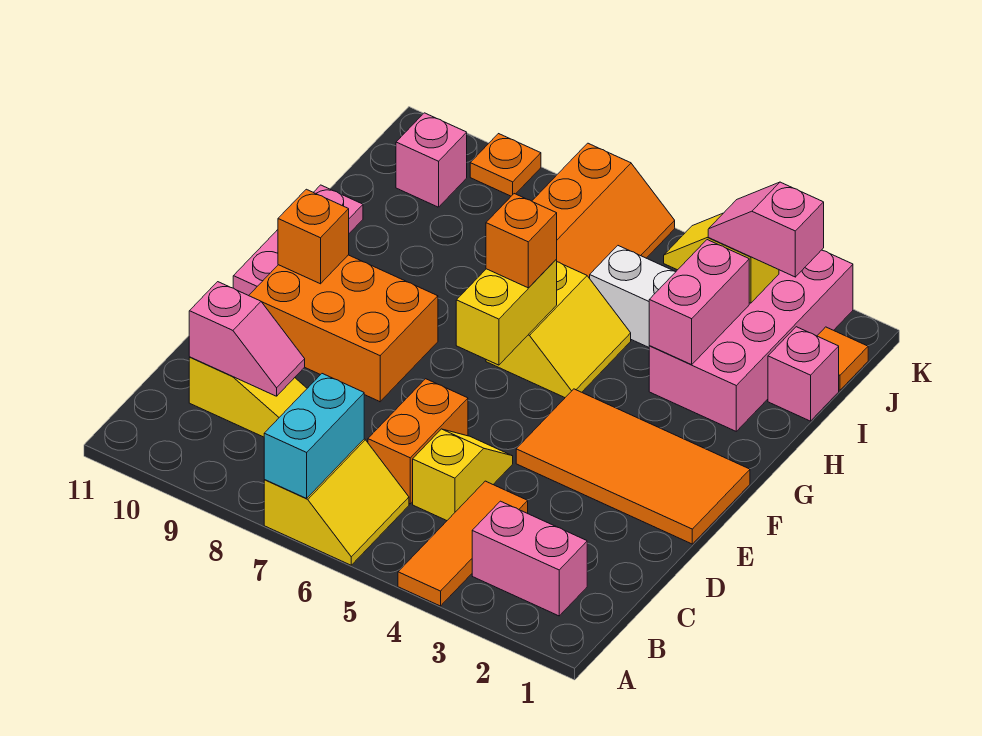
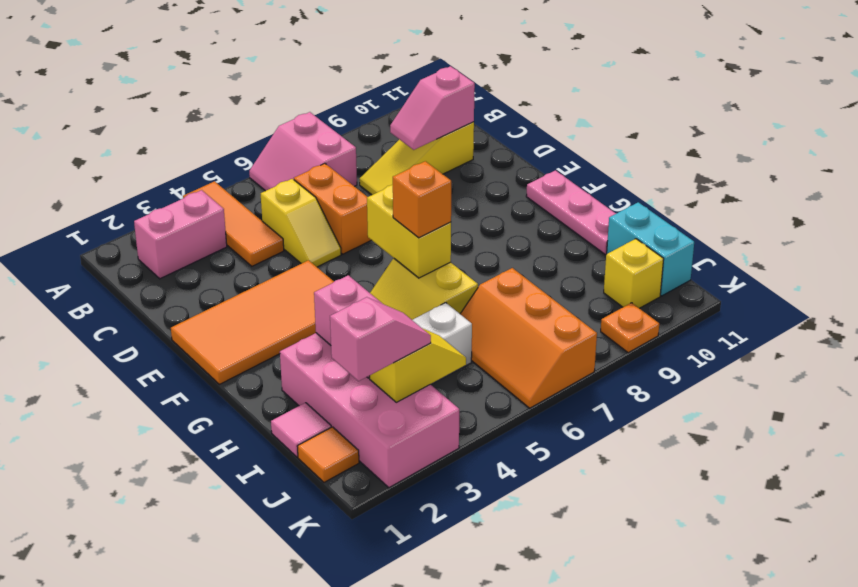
yellow slope A6:B7 level 1 top 7 -> pink slope A6:B7 level 1 top 7
cyan brick A7:B7 level 2 -> cyan brick I11:J11 level 1
orange brick E8:F10 level 1 -> none
orange brick F10 level 2 -> none
pink brick I1 level 1 -> pink tile I1 level 1
pink brick J10 level 1 -> yellow brick J10 level 1

